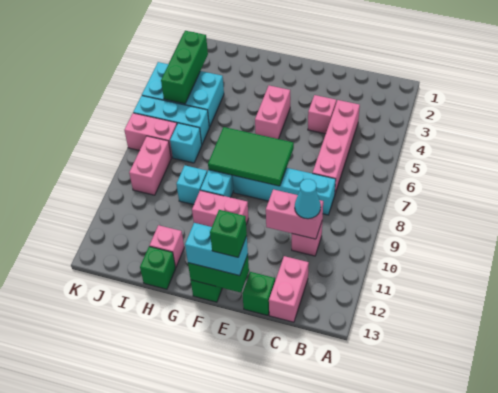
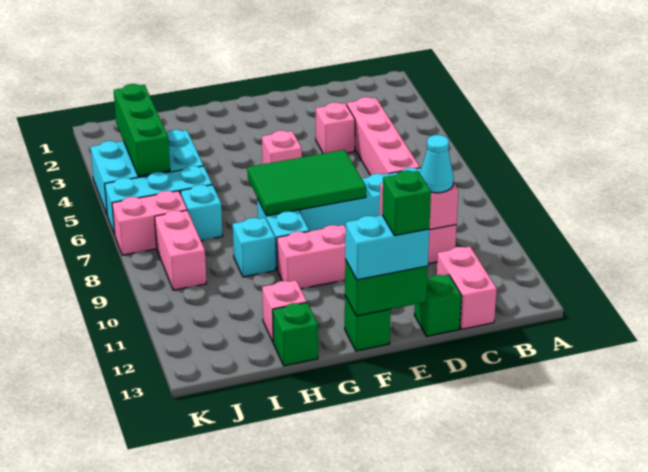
pink brick F4:F5 level 1 -> pink brick F5 level 1

